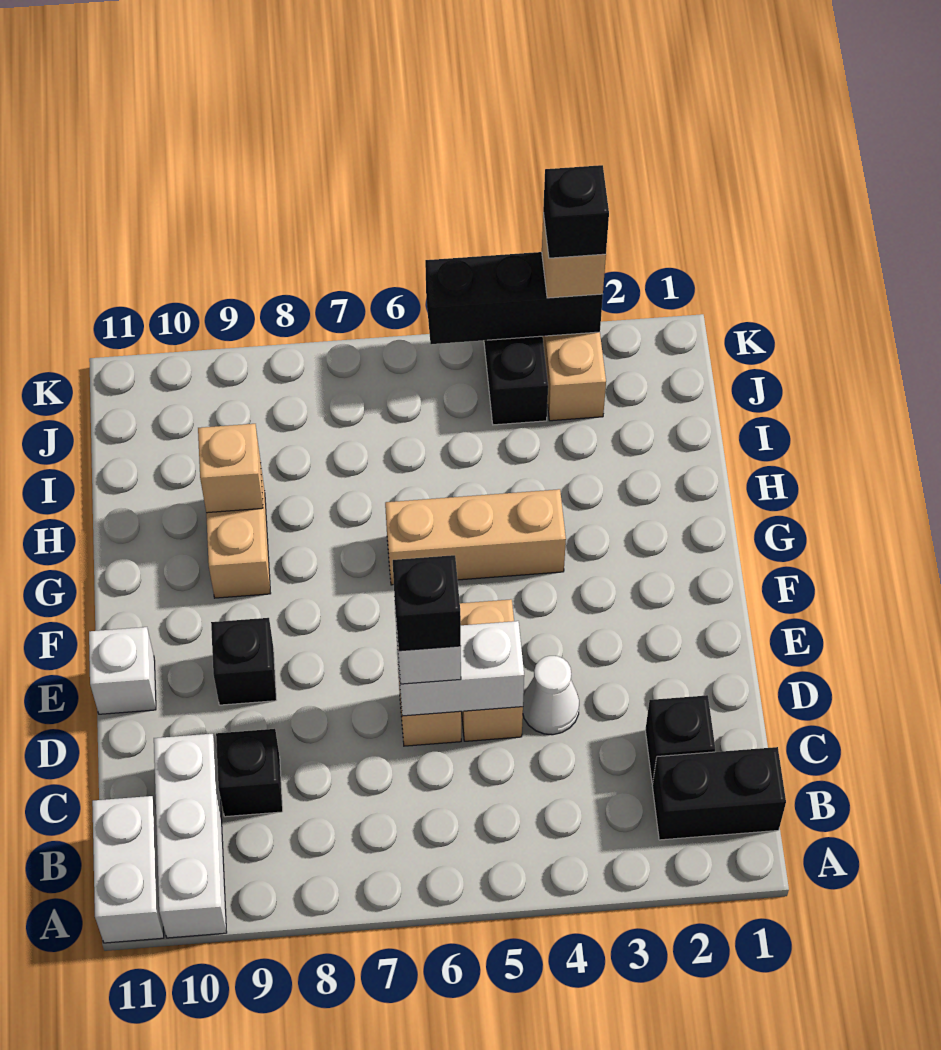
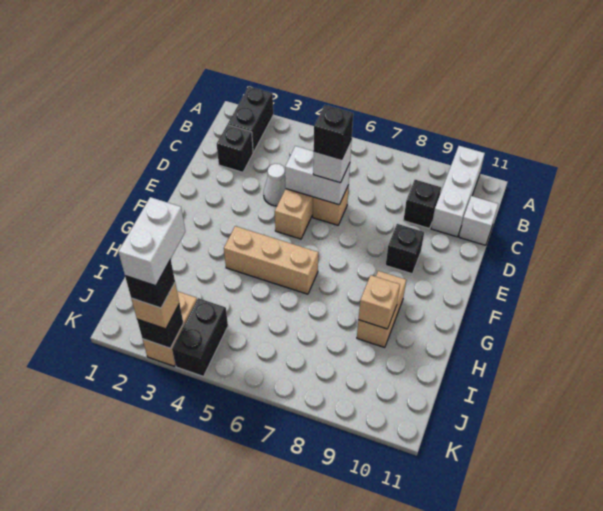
white brick A11:B11 level 1 -> white brick J3:K3 level 5
black brick B1:B2 level 1 -> black brick A2:B2 level 1
white brick E11 level 1 -> white brick C11 level 1
black brick K3:K5 level 2 -> black brick K3 level 2

